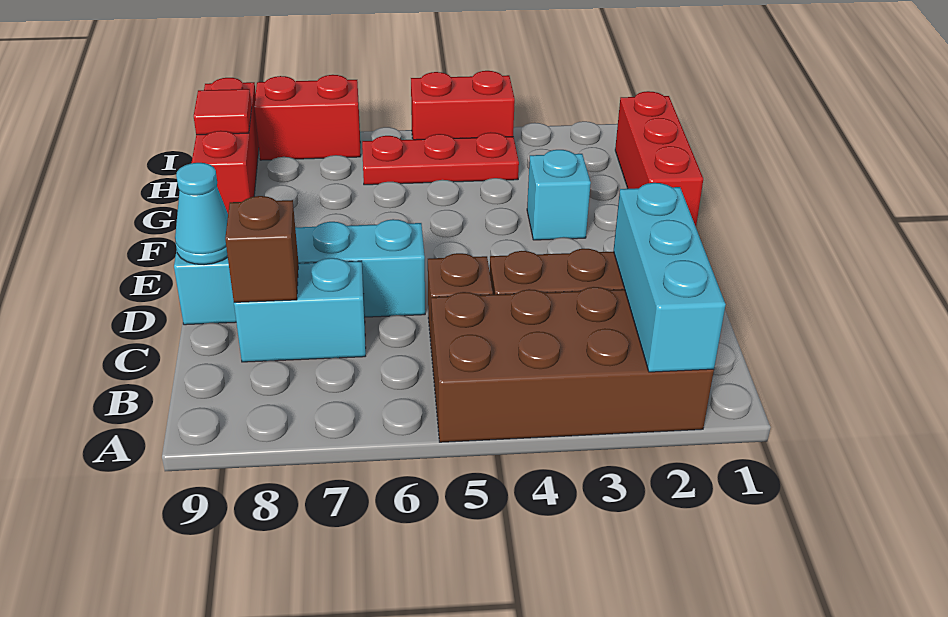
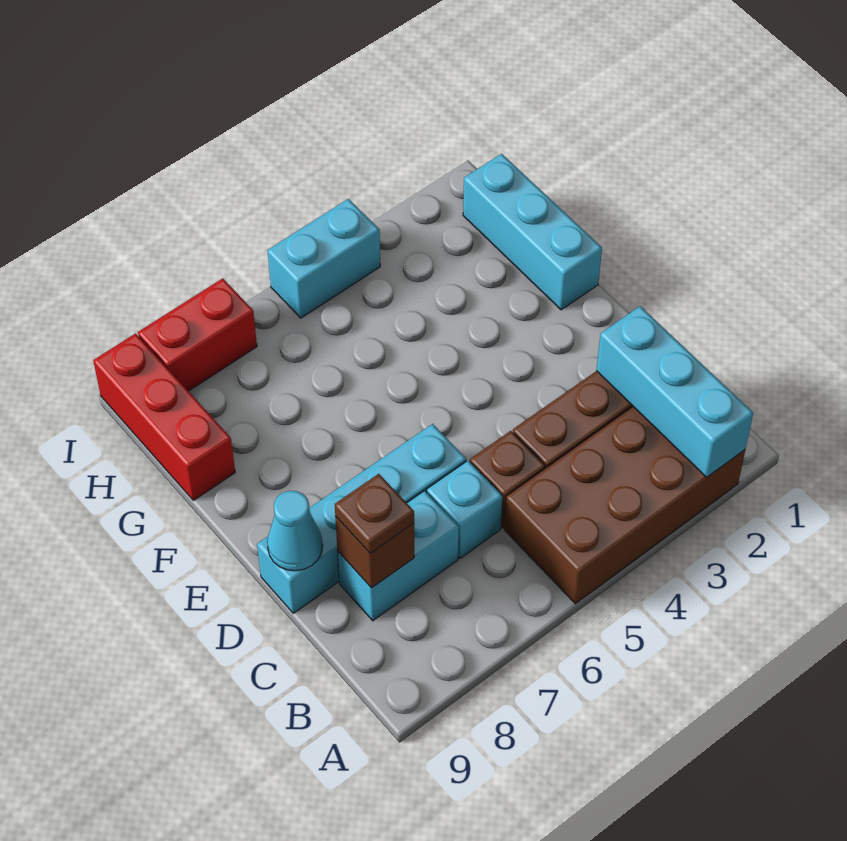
none -> brown plate C8 level 3
red brick F1:H1 level 1 -> cyan brick F1:H1 level 1
cyan brick F3 level 1 -> cyan brick C6 level 1
red plate H4:H6 level 1 -> none
red tile H9 level 2 -> none
red brick I4:I5 level 1 -> cyan brick I4:I5 level 1

